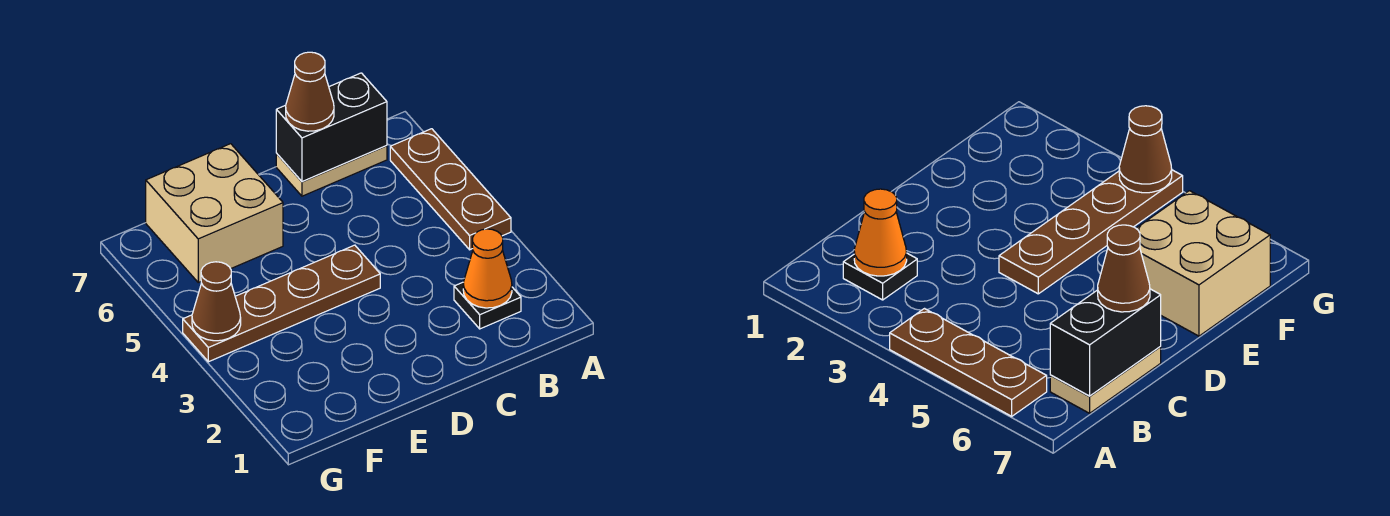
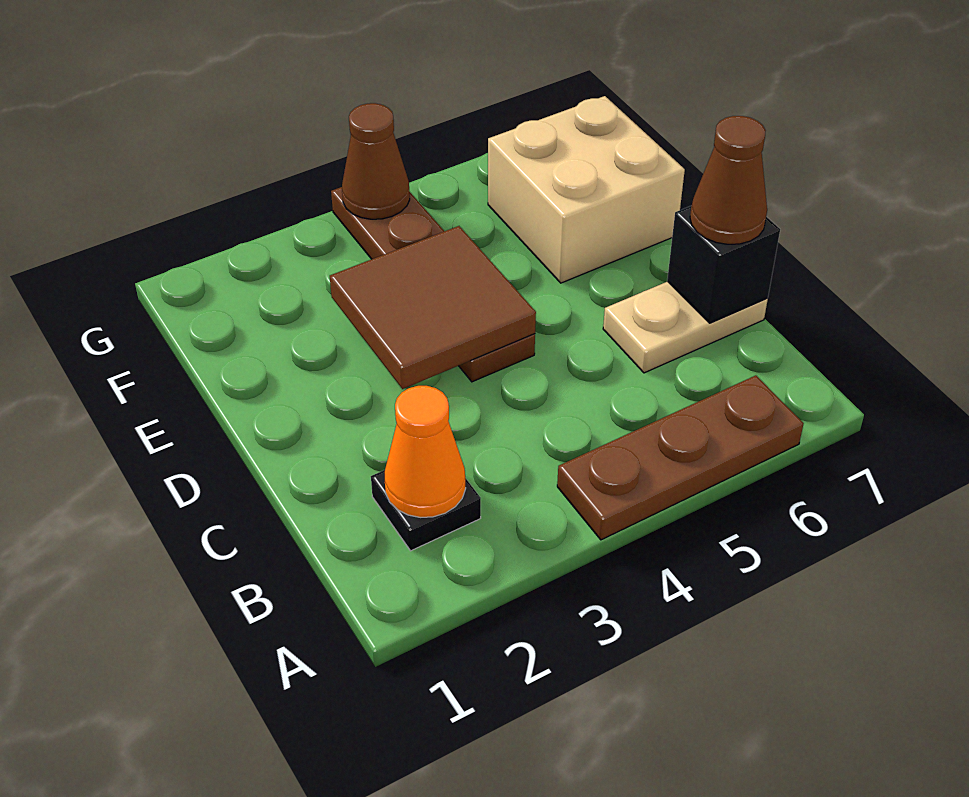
tan plate B7:C7 level 1 -> tan plate C6:C7 level 1
black brick B7:C7 level 2 -> black brick C7 level 2
none -> brown tile D3:E4 level 2

